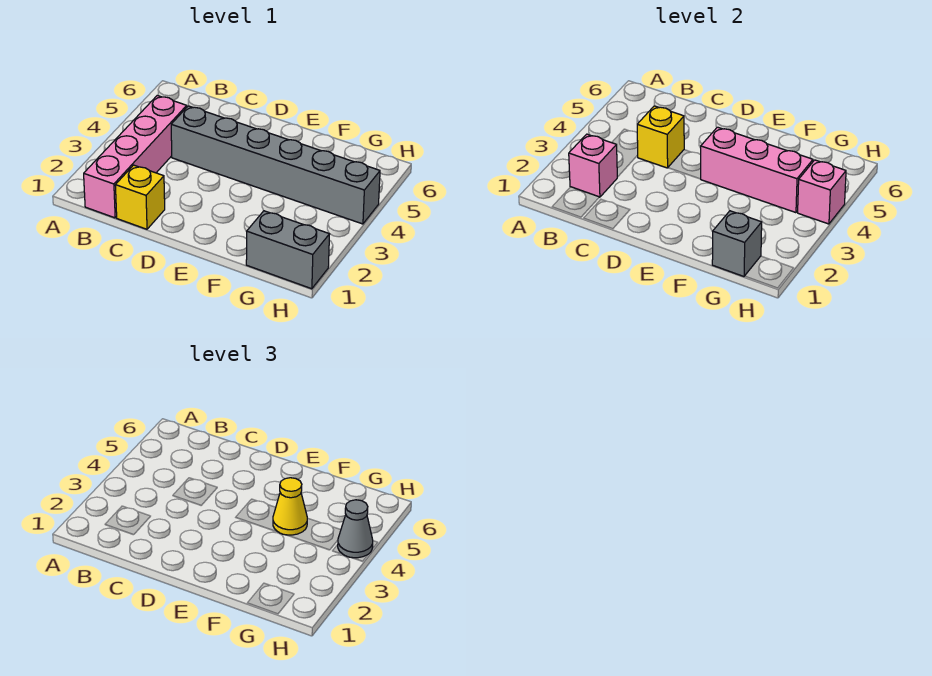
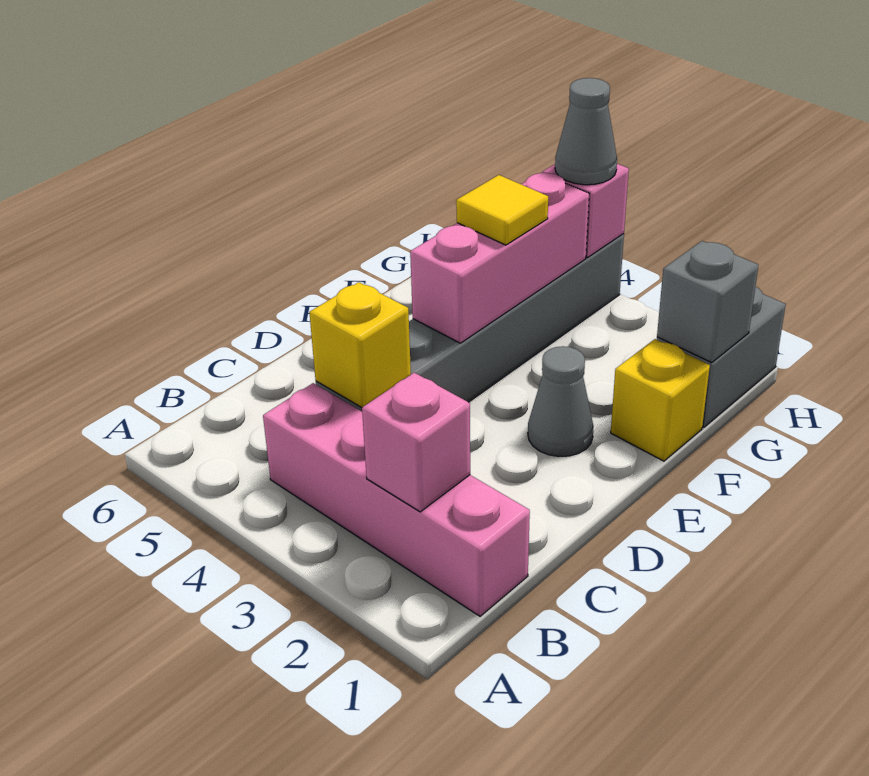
yellow brick C1 level 1 -> yellow brick F1 level 1
none -> grey cone E2 level 1
yellow cone F4 level 3 -> yellow tile F4 level 3

